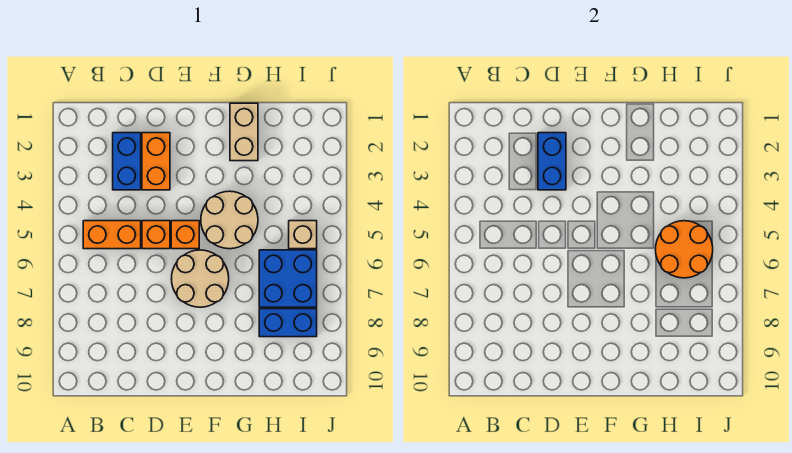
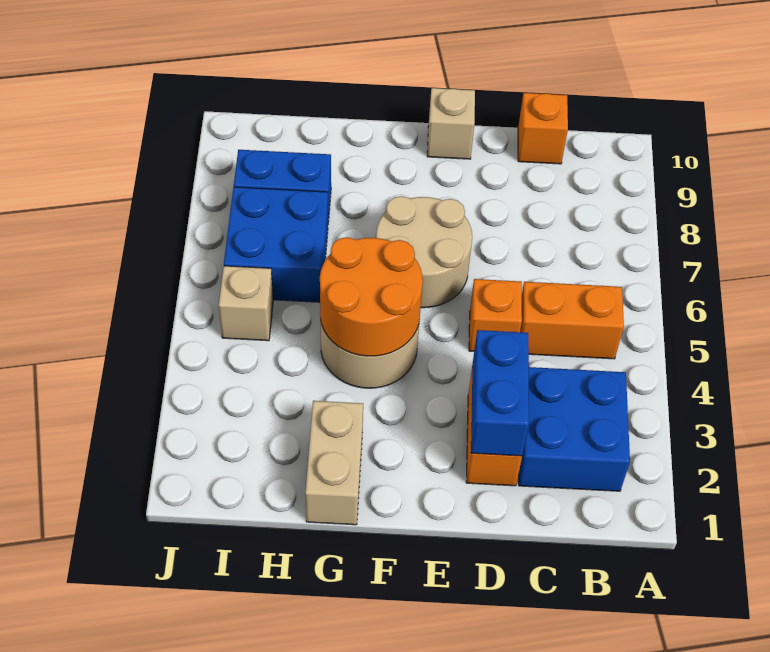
blue brick C2:C3 level 1 -> blue brick B2:C3 level 1
orange brick E5 level 1 -> orange brick C10 level 1
none -> tan brick E10 level 1
orange round brick H5:I6 level 2 -> orange round brick F4:G5 level 2

